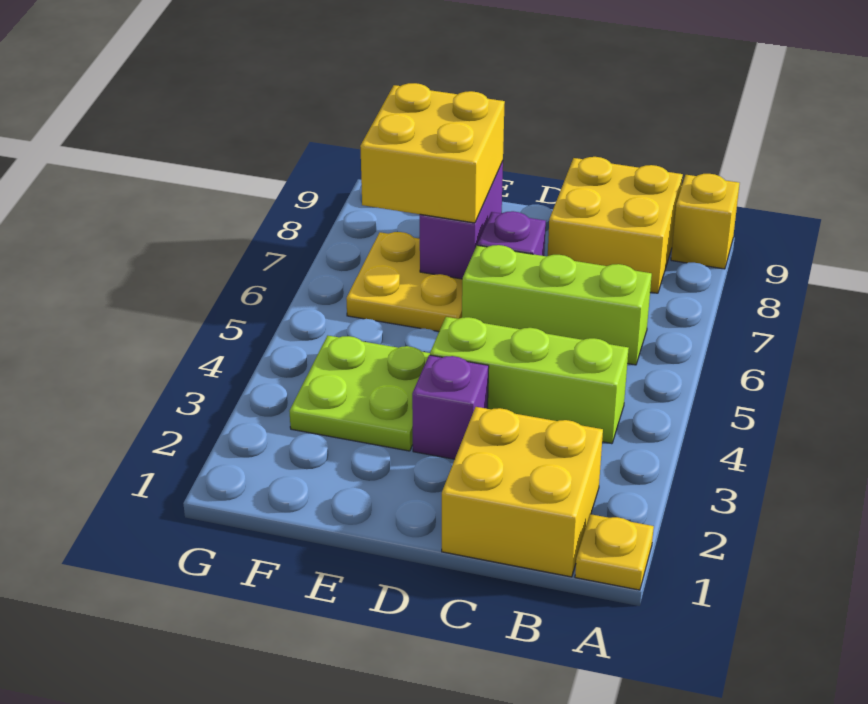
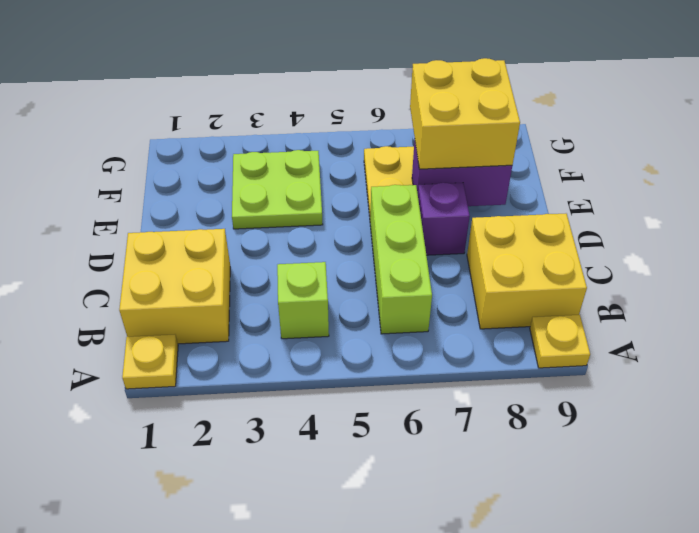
yellow brick A9 level 1 -> yellow plate A9 level 1
lime brick B4:D4 level 1 -> lime brick B4 level 1
purple brick D3 level 1 -> none

